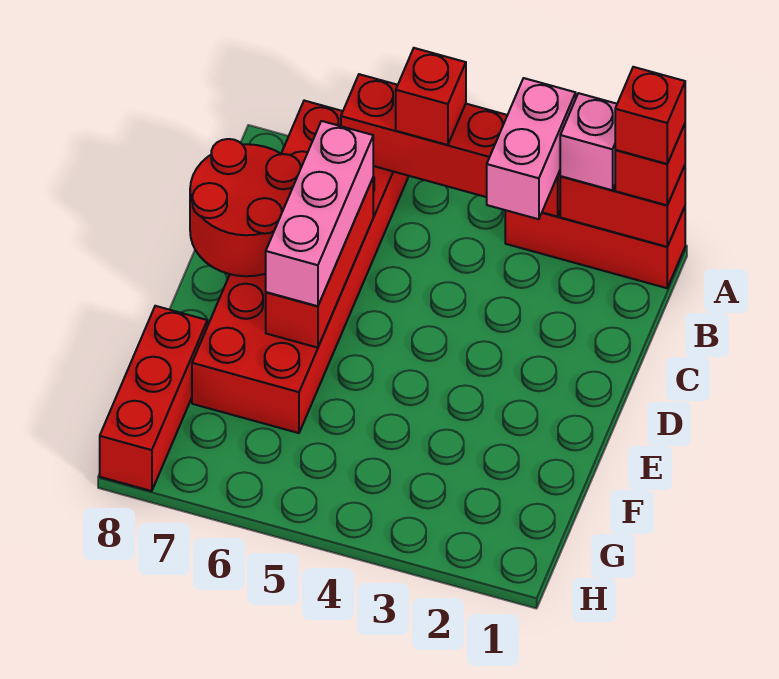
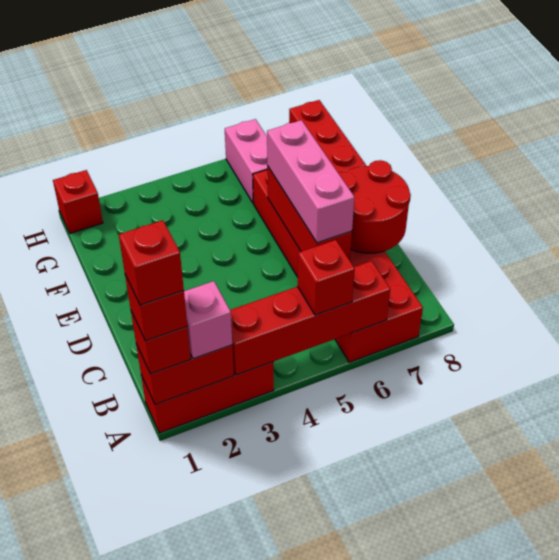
none -> red brick A1 level 5
pink brick A3:B3 level 3 -> pink brick G6:H6 level 1
none -> red brick H1 level 1

